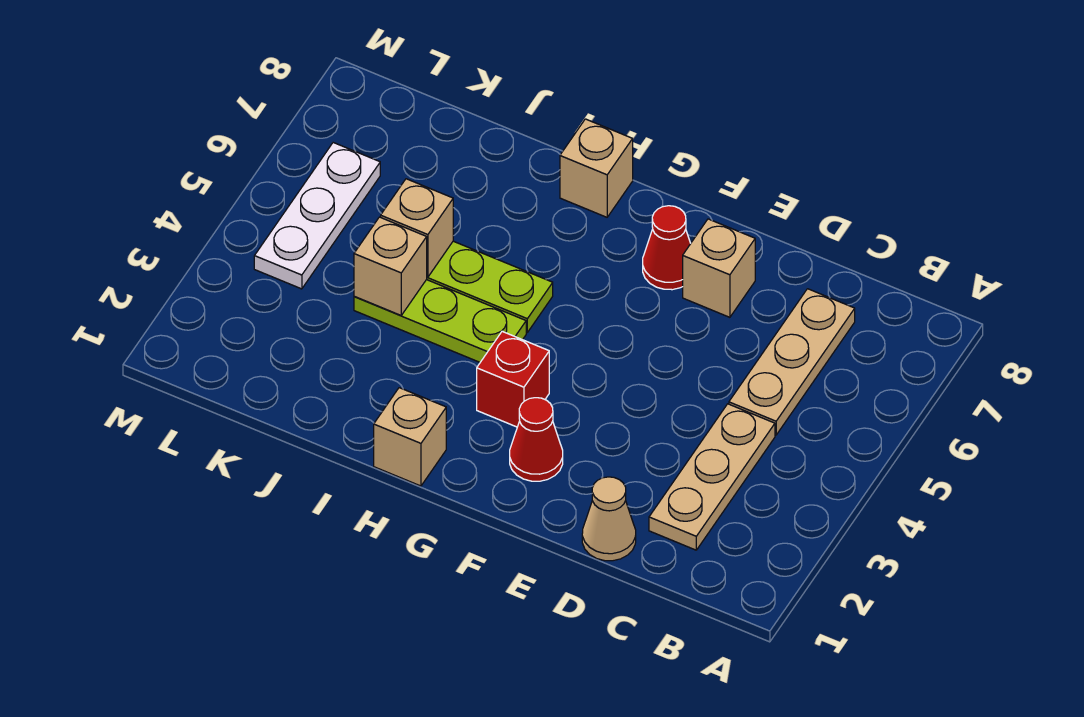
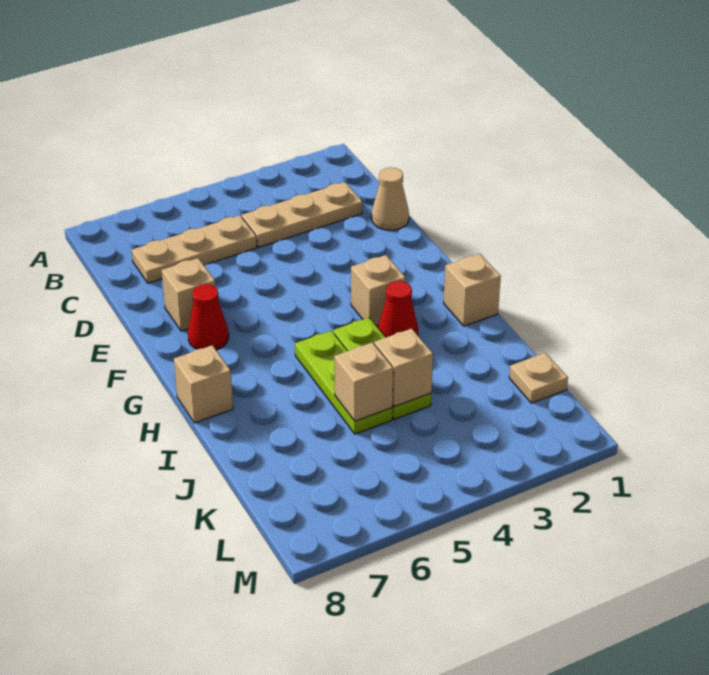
red cone F2 level 1 -> red cone H3 level 1
red brick G3 level 1 -> tan brick G3 level 1
none -> tan plate K1 level 1
white plate L4:L6 level 1 -> none

